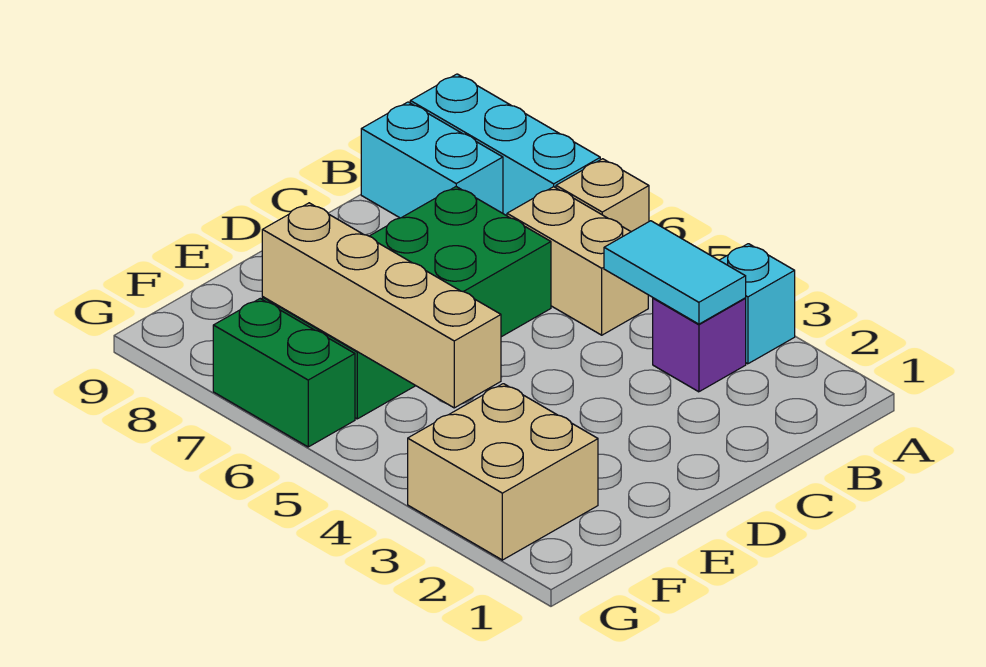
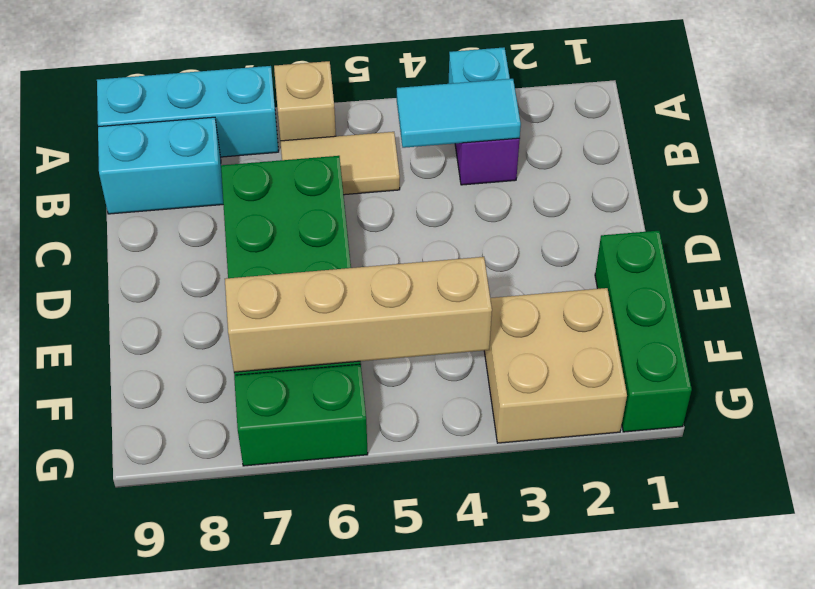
tan brick B5:B6 level 1 -> tan tile B5:B6 level 1
none -> green brick E1:G1 level 1

